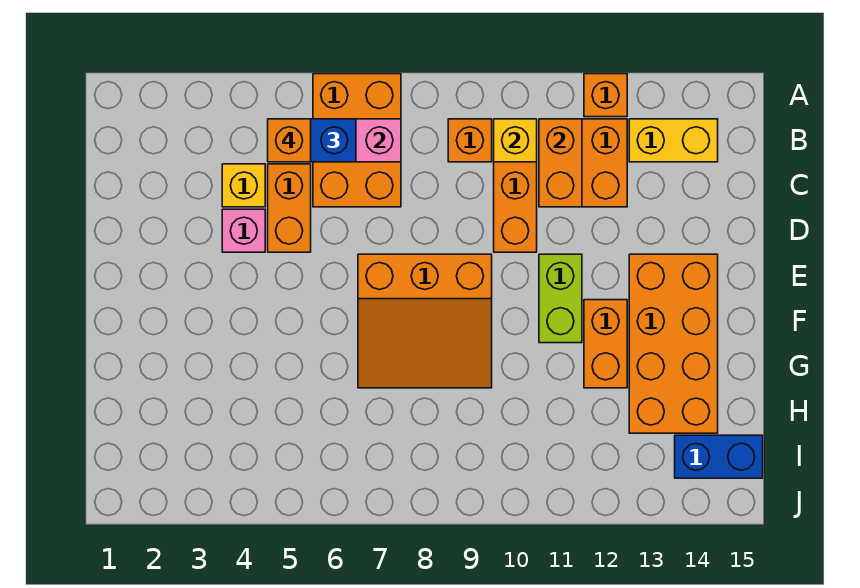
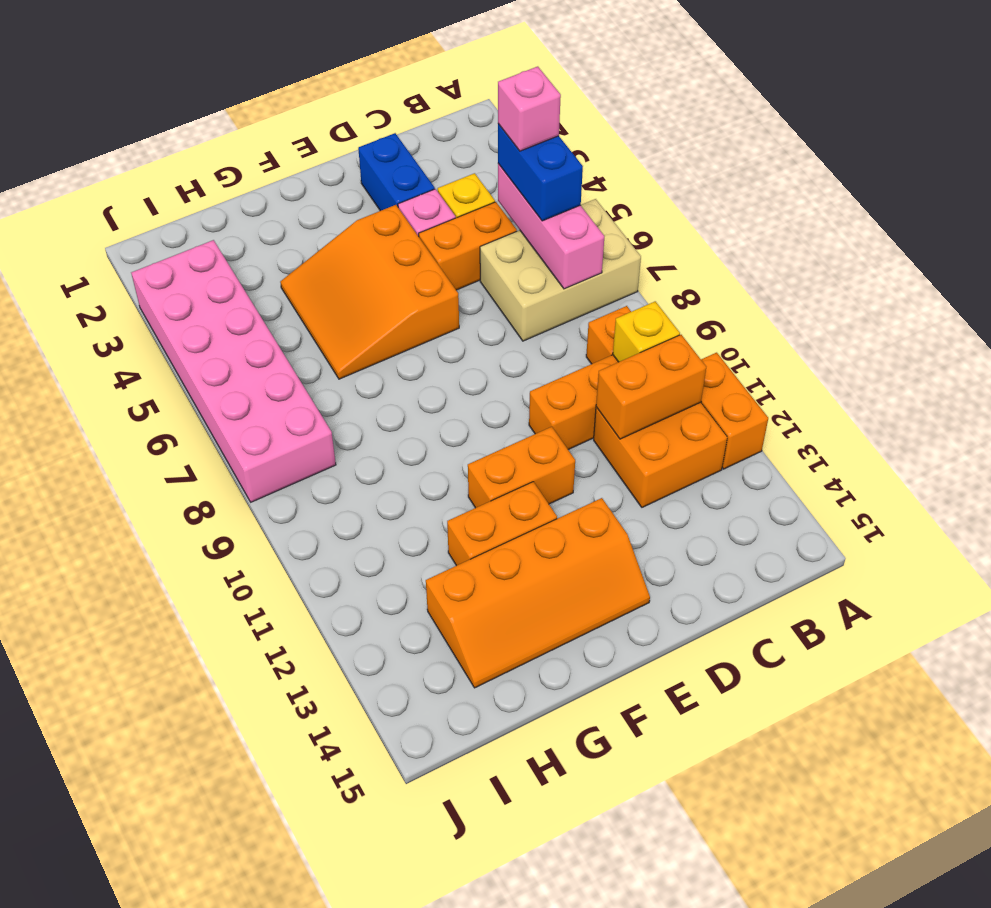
orange brick A6:C7 level 1 -> tan brick A6:C7 level 1
orange brick A12 level 1 -> orange brick A11:A12 level 1
orange brick B5 level 4 -> pink brick B5 level 4
yellow brick B13:B14 level 1 -> none
orange slope E7:G9 level 1 top E -> orange slope E4:G6 level 1 top E
lime brick E11:F11 level 1 -> orange brick E11:F11 level 1
orange brick E13:H14 level 1 -> orange slope E13:H14 level 1 top 13
none -> pink brick I3:J8 level 1
blue brick I14:I15 level 1 -> blue brick D2:D3 level 1

